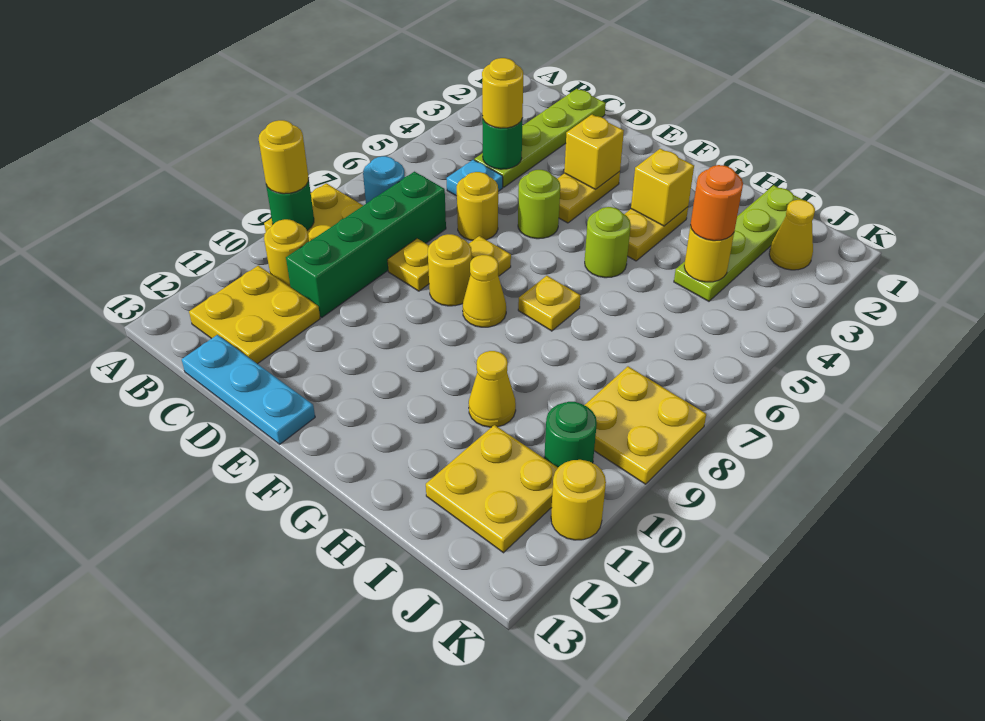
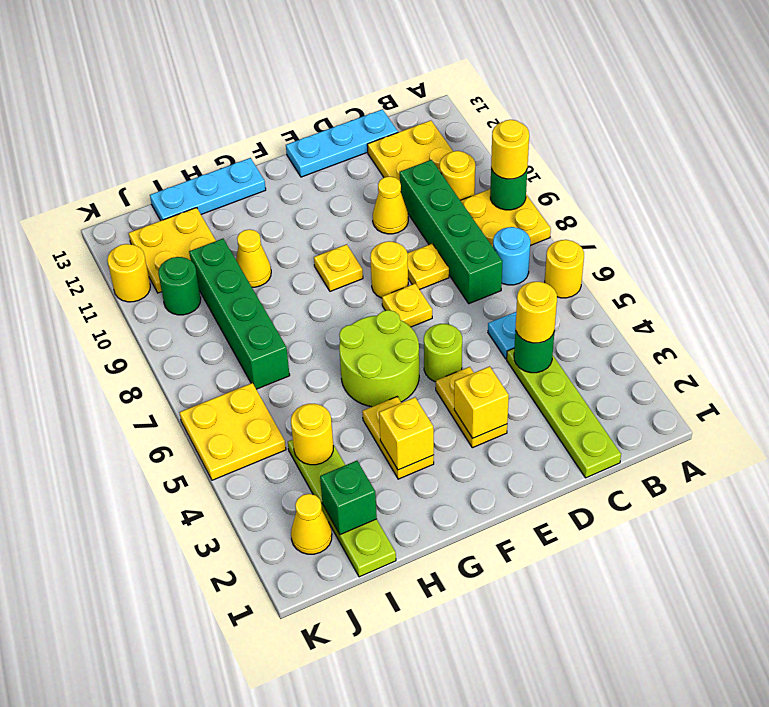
yellow round brick D6 level 1 -> yellow round brick A6 level 1
yellow cone F8 level 1 -> yellow cone D10 level 1
lime round brick G5 level 1 -> lime round brick F5:G6 level 1
yellow plate G7 level 1 -> yellow plate F9 level 1
none -> cyan plate G13:I13 level 1
none -> green brick I2 level 2
orange round brick I4 level 3 -> none
none -> green brick I7:I10 level 1
yellow plate J8:K9 level 1 -> yellow plate J5:K6 level 1

